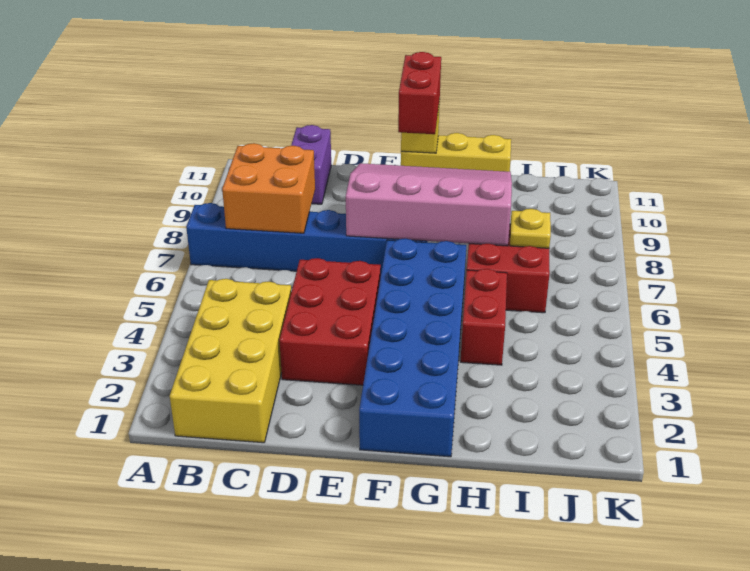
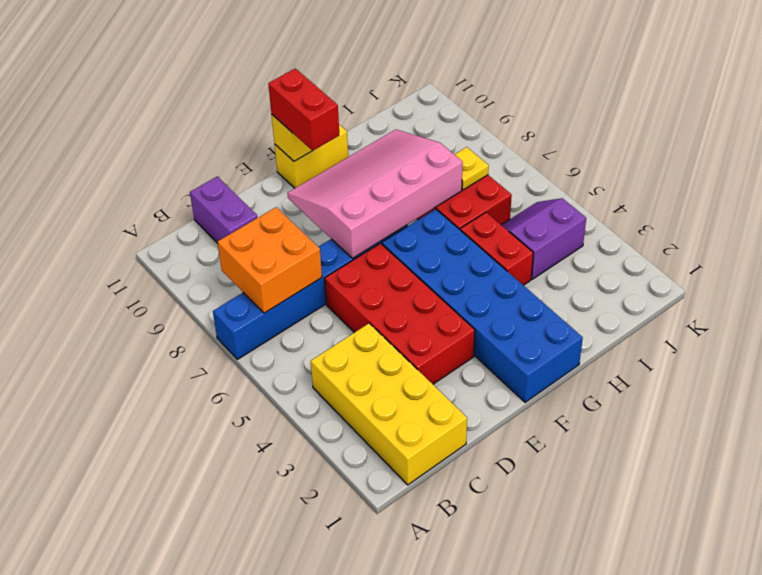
red brick D3:E5 level 1 -> red brick D3:E6 level 1
yellow brick F11:H11 level 1 -> yellow brick F11:G11 level 1
none -> purple slope I4:J5 level 1 top 4

